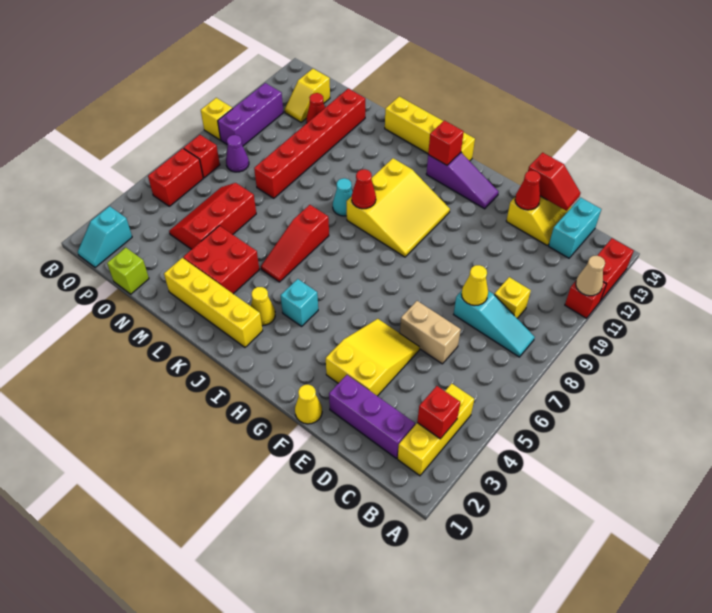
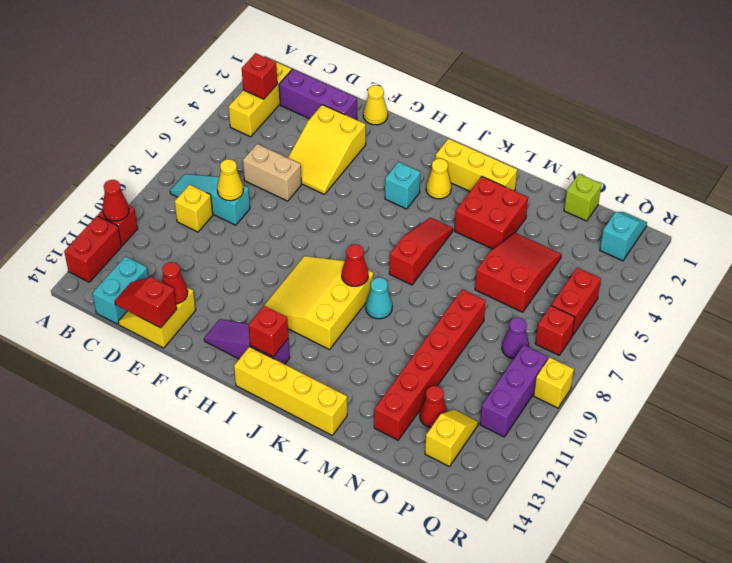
tan cone A11 level 2 -> red cone A11 level 2
yellow brick J2:M2 level 1 -> yellow brick J2:L2 level 1
red slope N4:O6 level 1 top N -> red slope N4:O6 level 1 top 6

